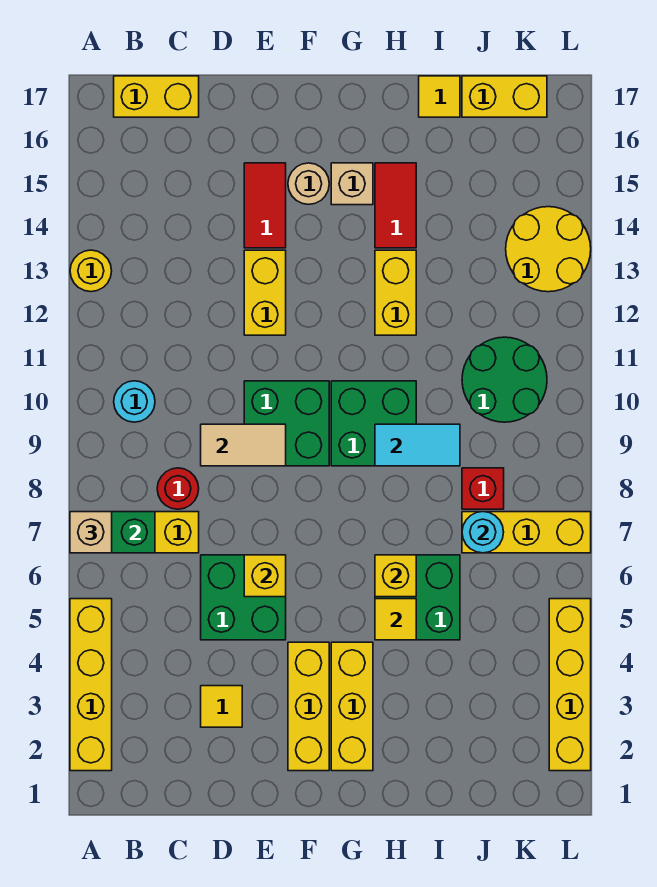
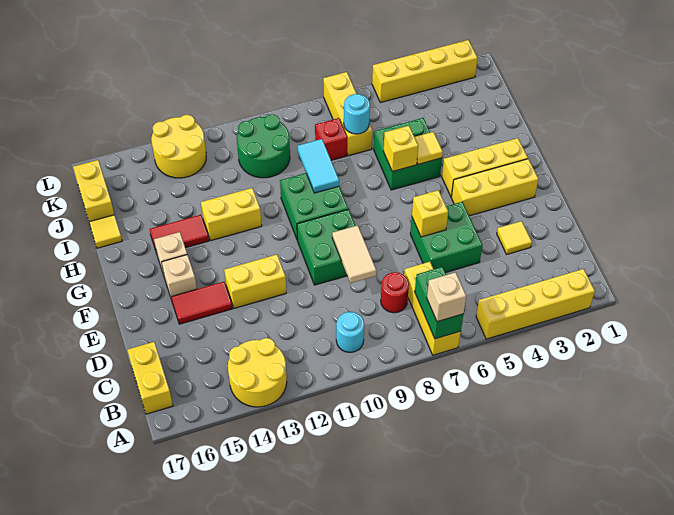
yellow round brick A13 level 1 -> yellow round brick A13:B14 level 1
tan round brick F15 level 1 -> tan brick F15 level 1

